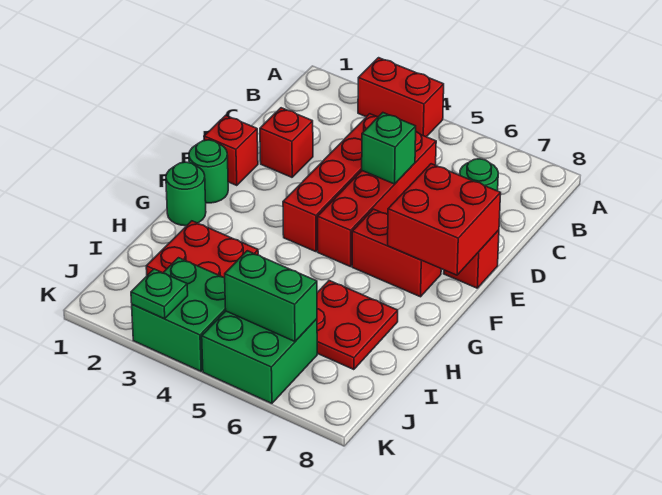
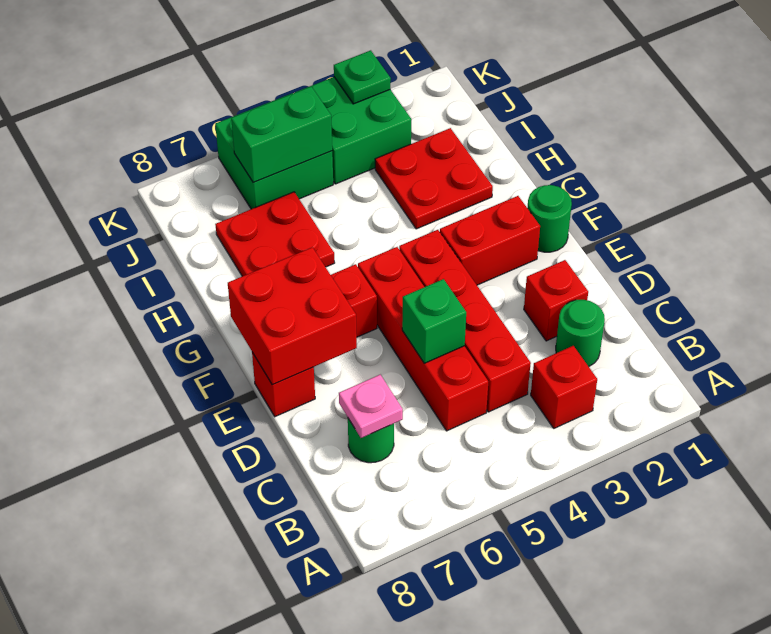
red brick A3:A4 level 1 -> red brick F2:F3 level 1
none -> pink plate C7 level 2
red brick E1 level 1 -> red brick B3 level 1
green round brick G1 level 1 -> green round brick C2 level 1

